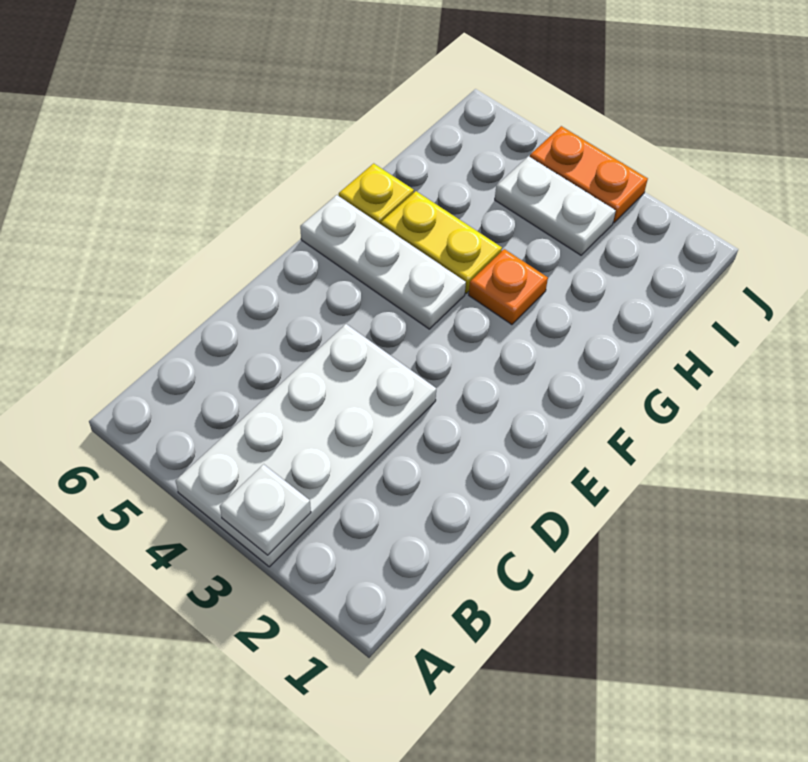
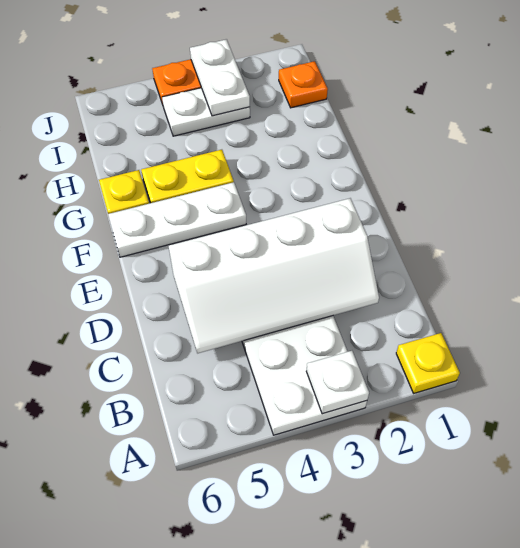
none -> yellow plate A1 level 1
none -> white slope C2:D5 level 2 top D
orange plate G3 level 1 -> orange plate I1 level 1
none -> white plate I3:J3 level 2

